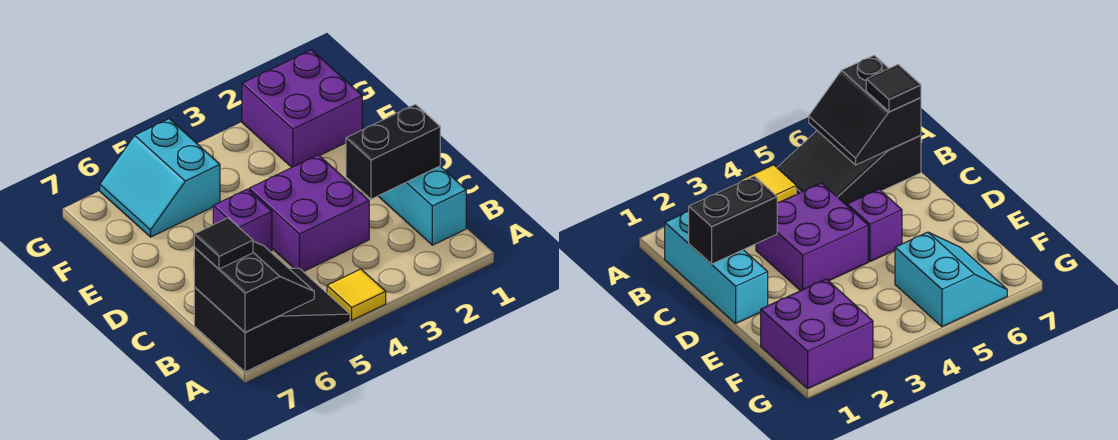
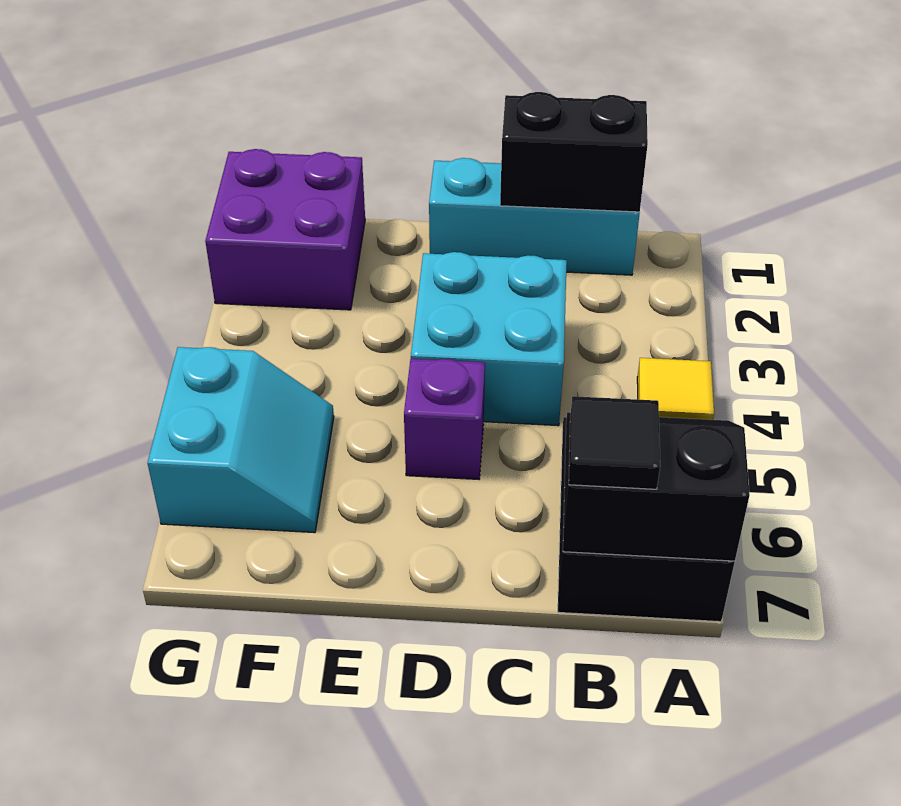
black brick C1:C2 level 2 -> black brick B1:C1 level 2
purple brick C3:D4 level 1 -> cyan brick C3:D4 level 1
cyan slope F5:G6 level 1 top 5 -> cyan slope F5:G6 level 1 top G

